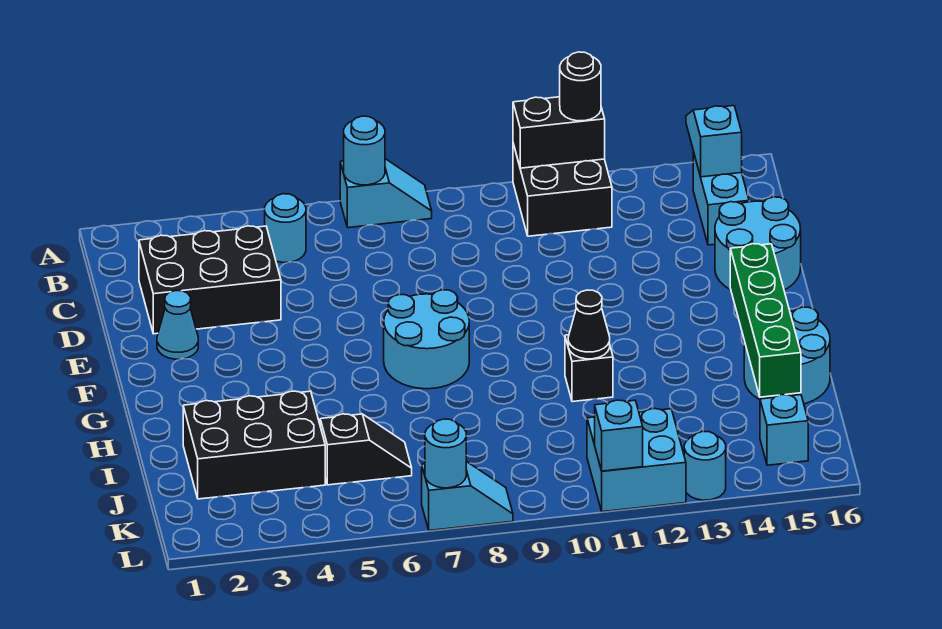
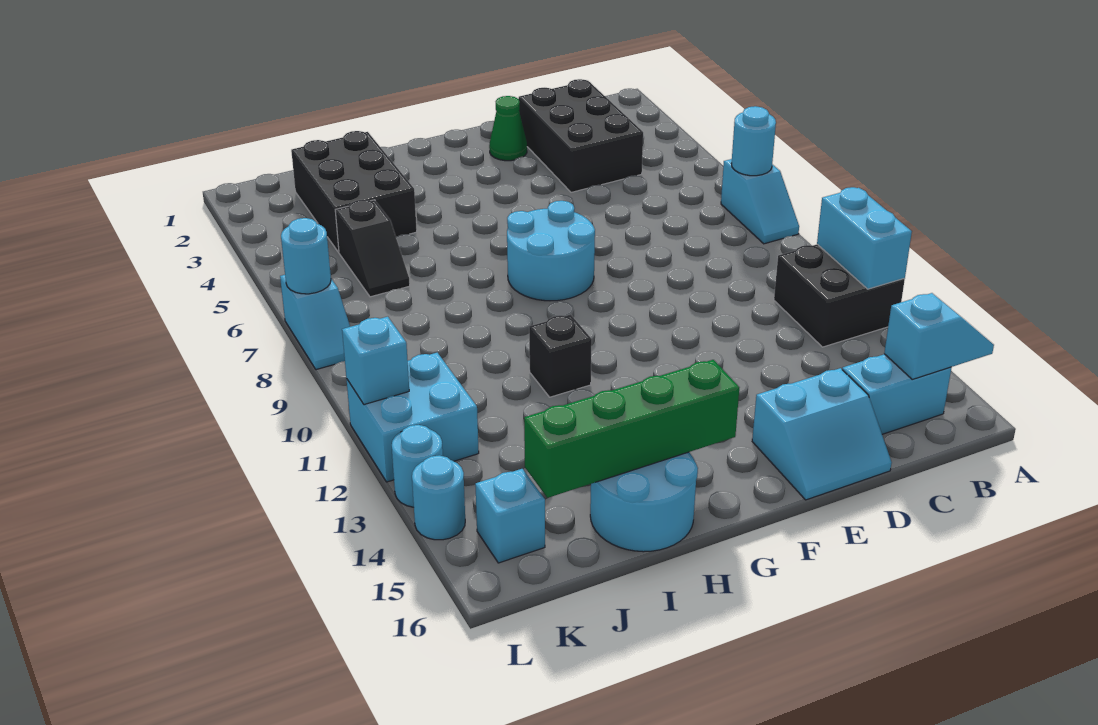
black brick A11:A12 level 2 -> cyan brick A11:A12 level 2
black round brick A12 level 3 -> none
cyan round brick B5 level 1 -> cyan round brick L14 level 1
cyan round brick D15:E16 level 1 -> cyan slope D15:E16 level 1 top 15
cyan cone E2 level 1 -> green cone E2 level 1
black cone H11 level 2 -> none

